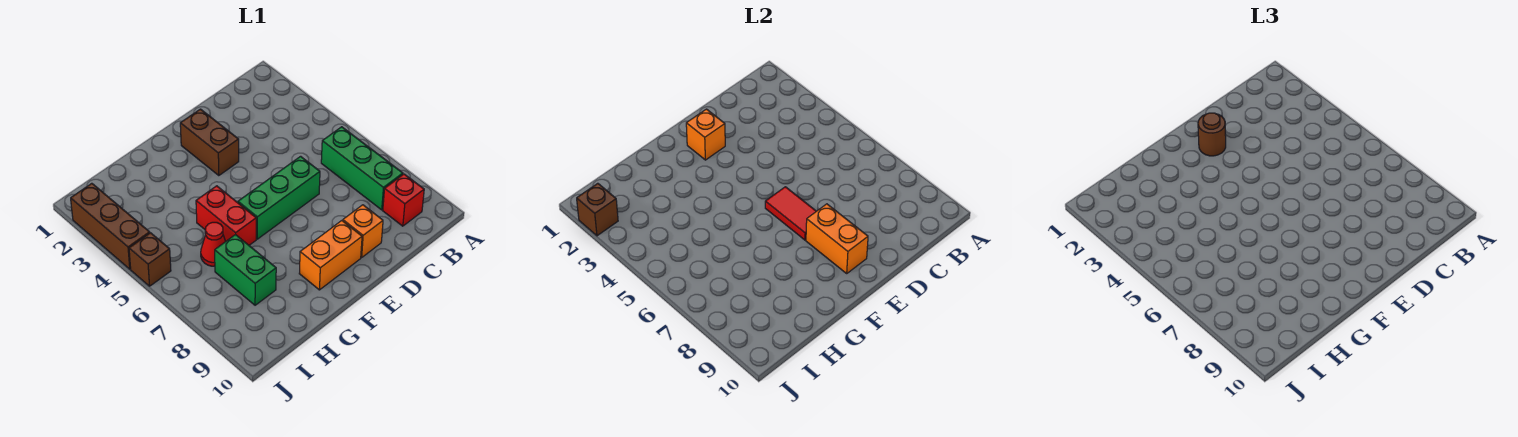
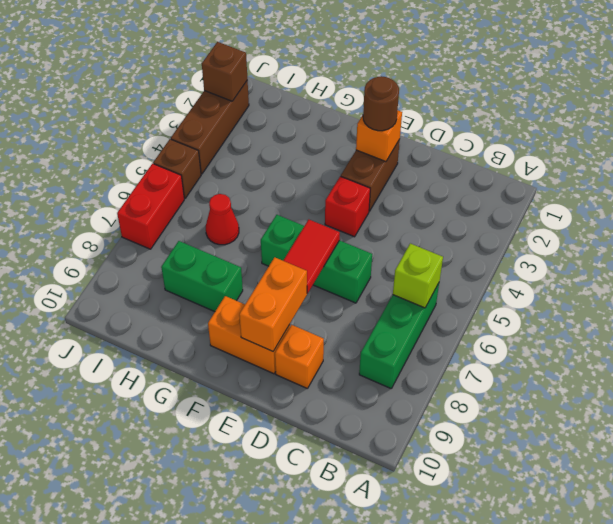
none -> lime brick B6 level 2
red brick B9 level 1 -> red brick E4 level 1
red brick G5:G6 level 1 -> red brick J6:J7 level 1
green brick H7:H8 level 1 -> green brick G8:H8 level 1

